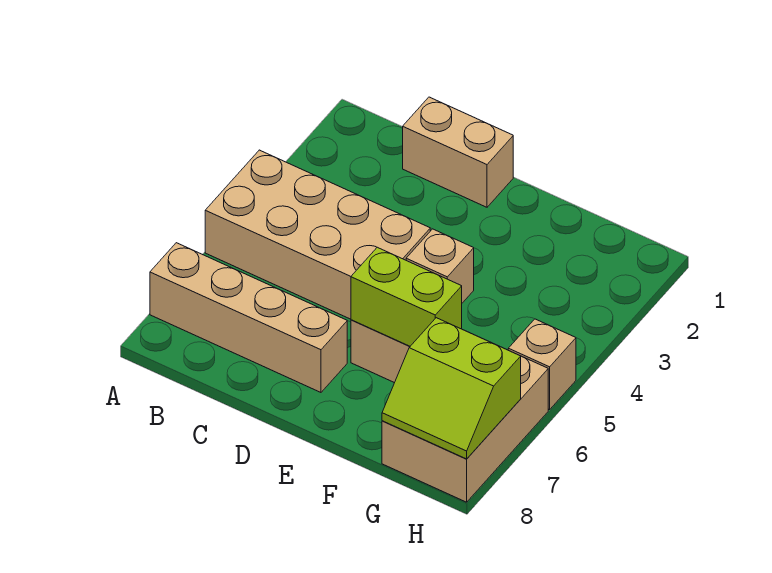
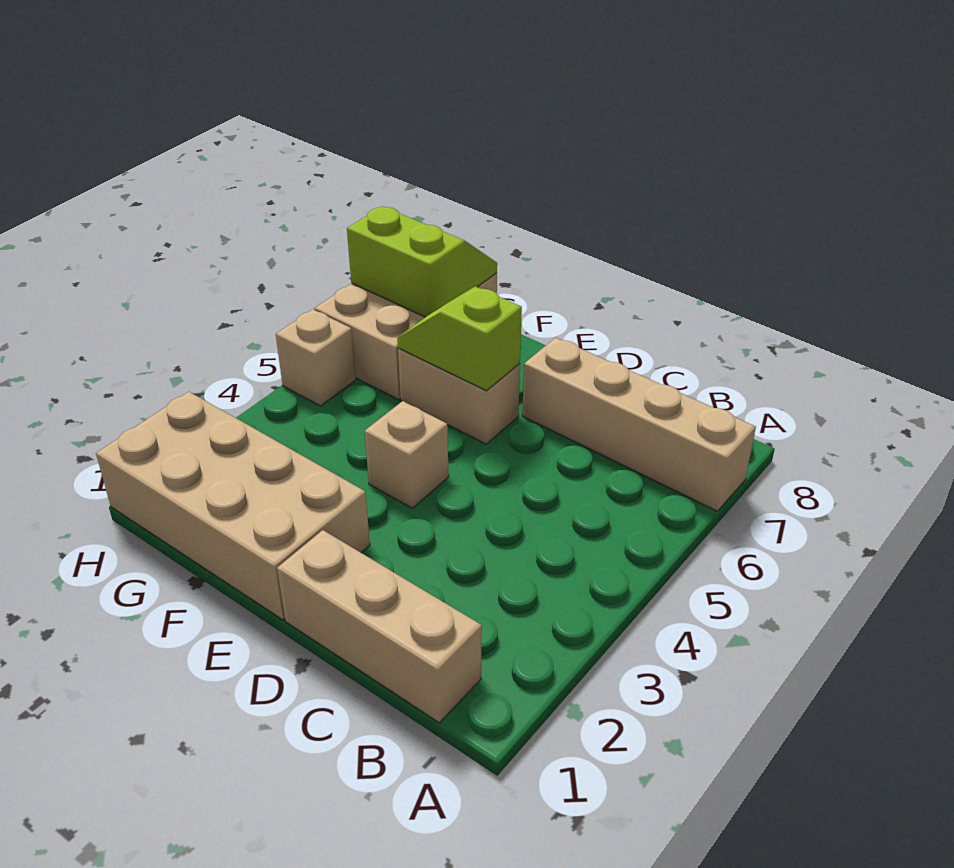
tan brick A4:D5 level 1 -> tan brick E1:H2 level 1
tan brick C1:D1 level 1 -> tan brick B1:D1 level 1
lime brick E6:F6 level 2 -> lime slope E6:F6 level 2 top E

